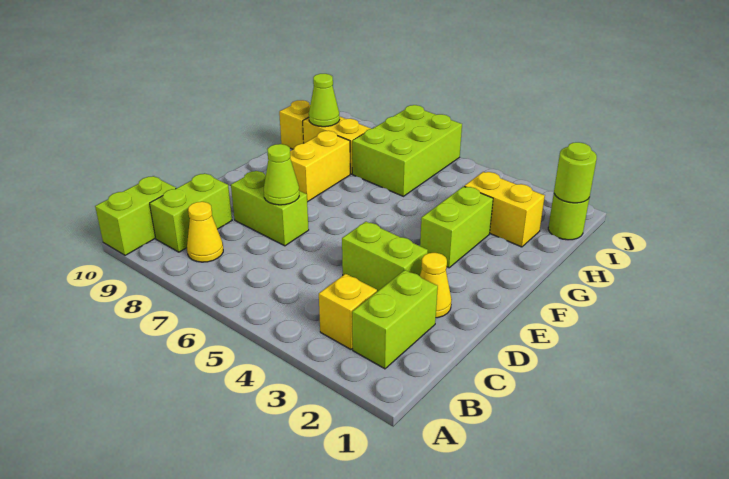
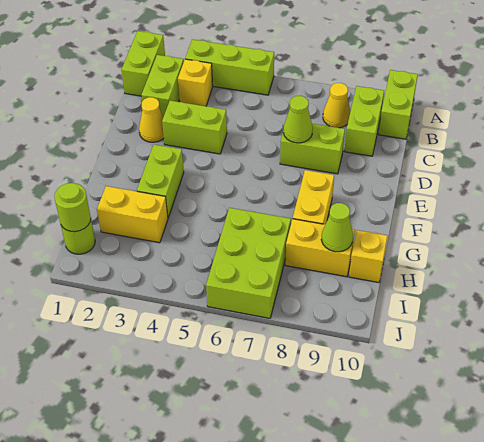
none -> lime brick A1:B1 level 1
none -> lime brick A3:A5 level 1

